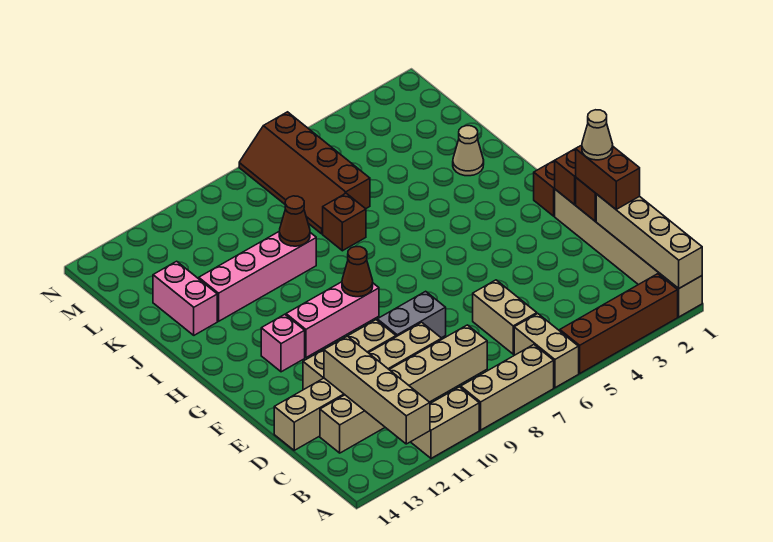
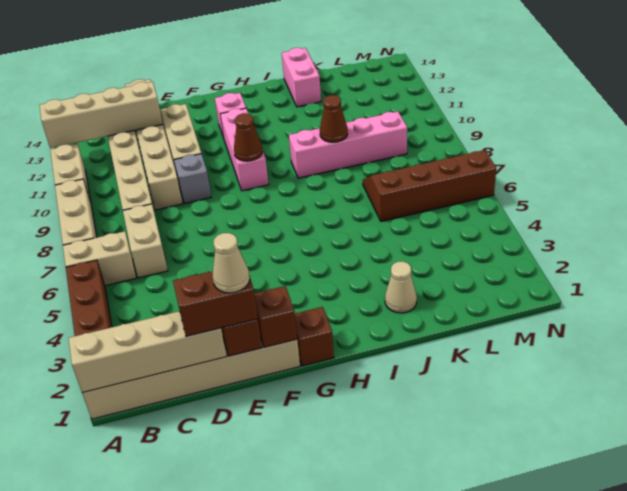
tan brick C6:D6 level 1 -> tan brick C6:C7 level 1
grey brick E8:E9 level 1 -> grey brick E9 level 1
brown brick J7 level 1 -> none
pink brick J9:J12 level 1 -> pink brick I9:L9 level 1
pink brick J13:K13 level 1 -> pink brick J13:J14 level 1

